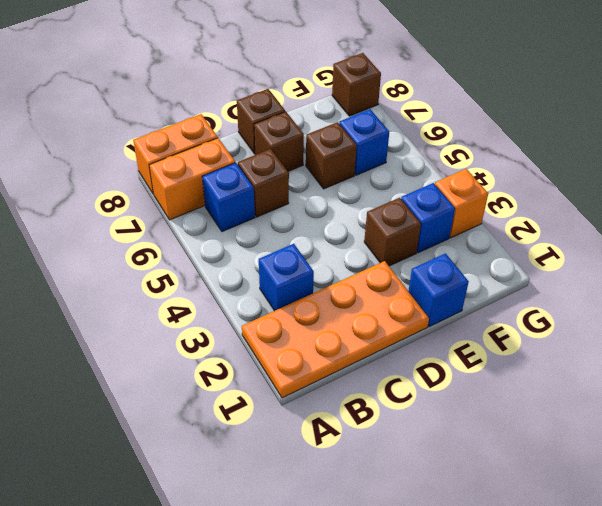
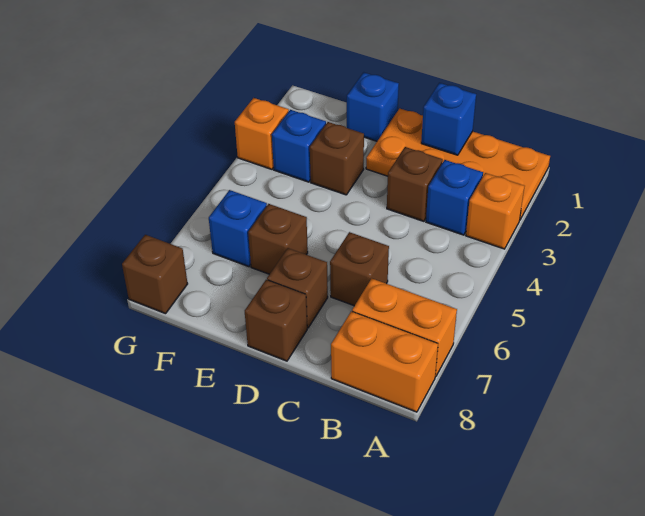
none -> orange brick A3 level 1
blue brick B6 level 1 -> blue brick C1 level 2
none -> brown brick C3 level 1

